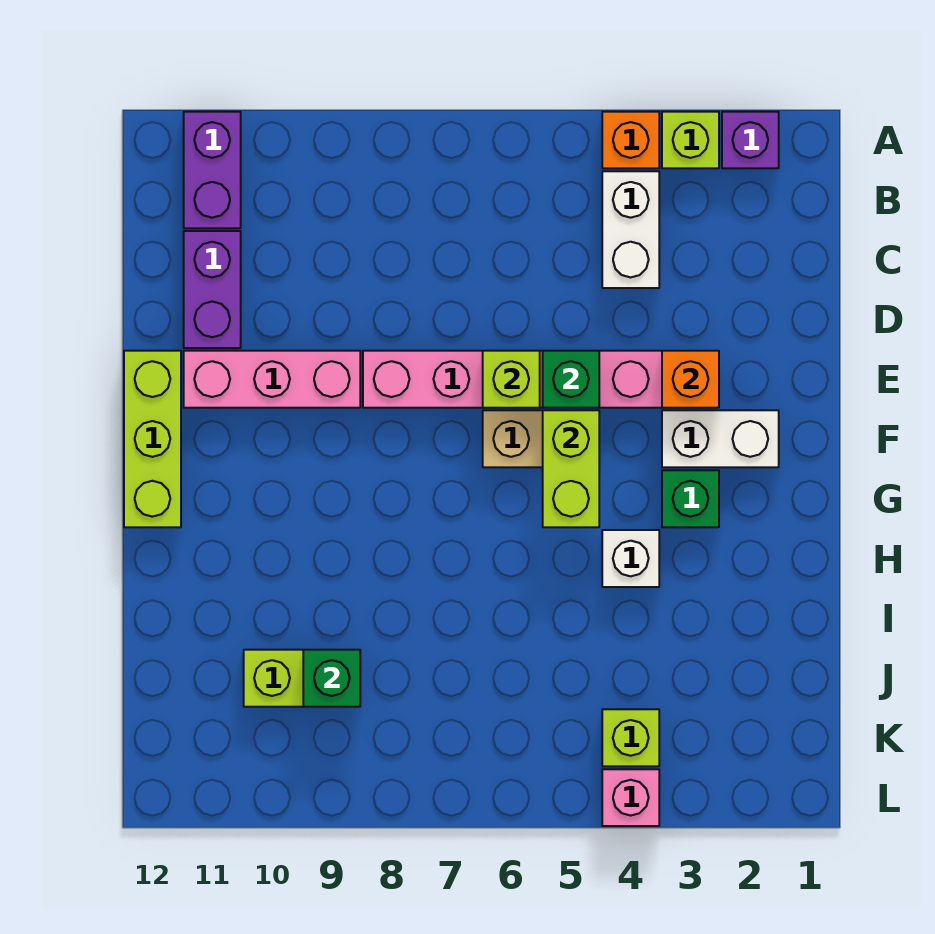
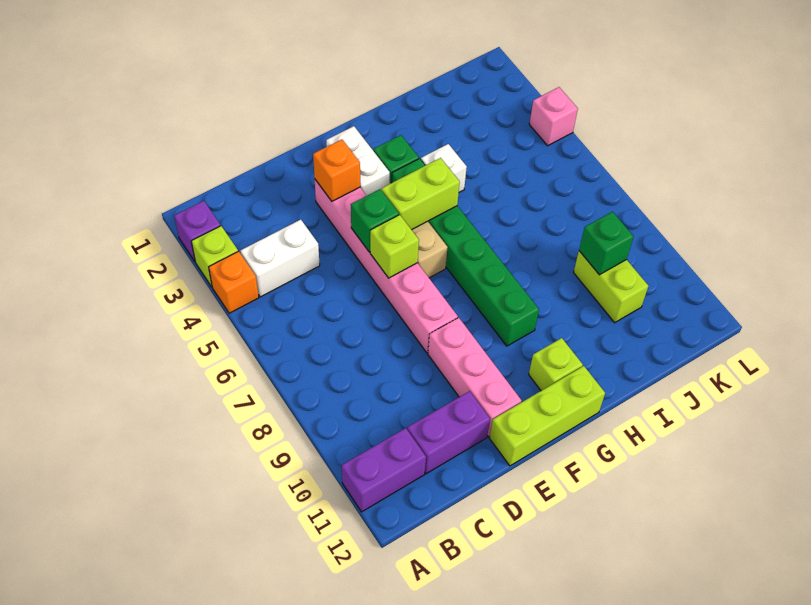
none -> green brick G4:G9 level 1
lime brick K4 level 1 -> lime brick G11 level 1

